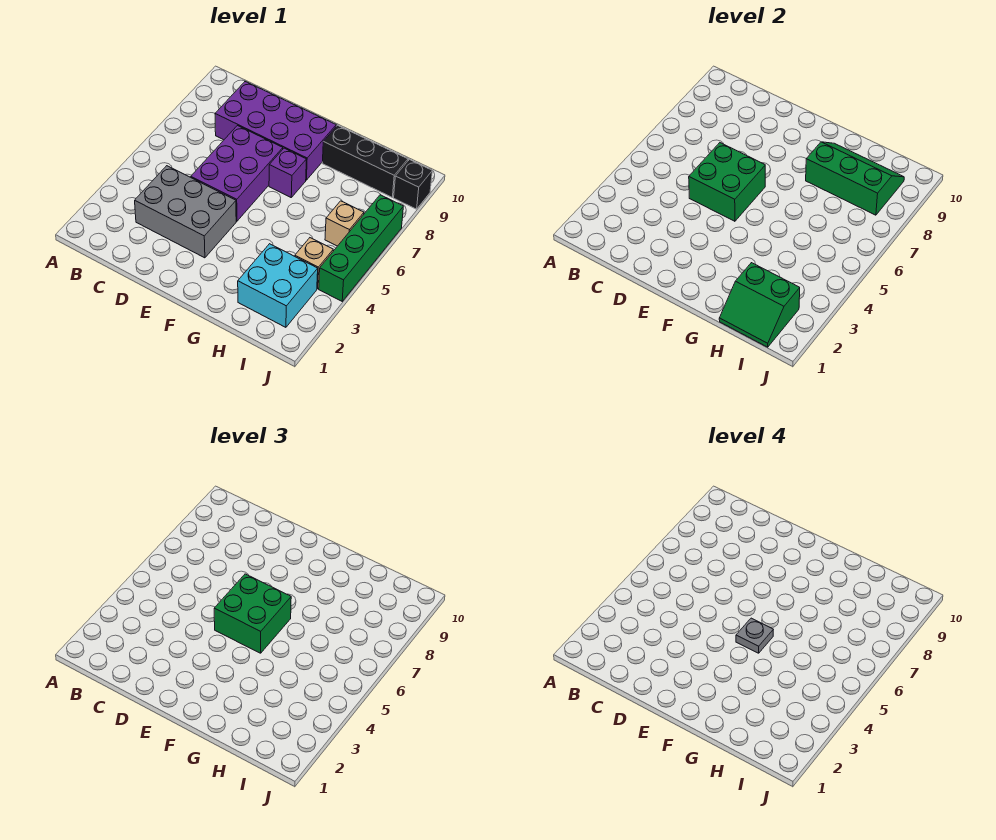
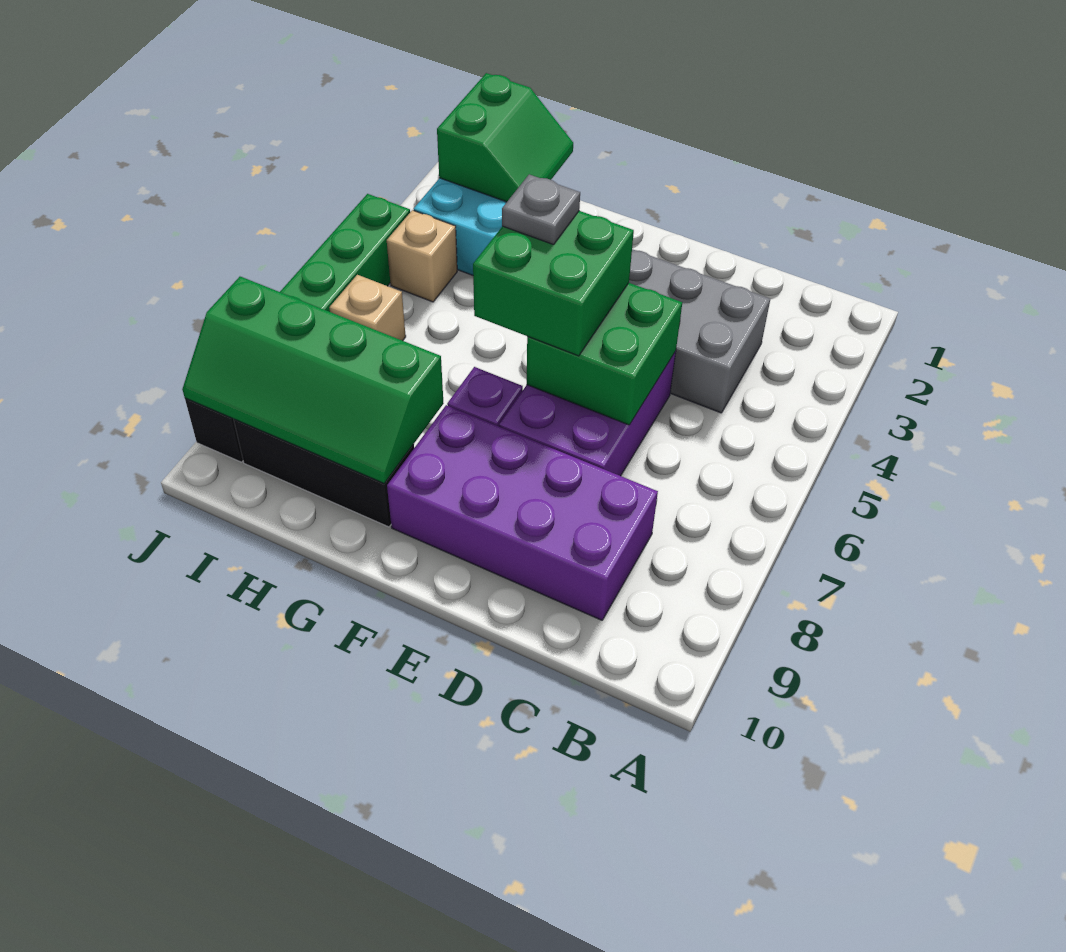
green slope G8:I9 level 2 top 8 -> green slope G8:J9 level 2 top 8
green slope H1:I2 level 2 top 2 -> green slope H1:I2 level 2 top I

